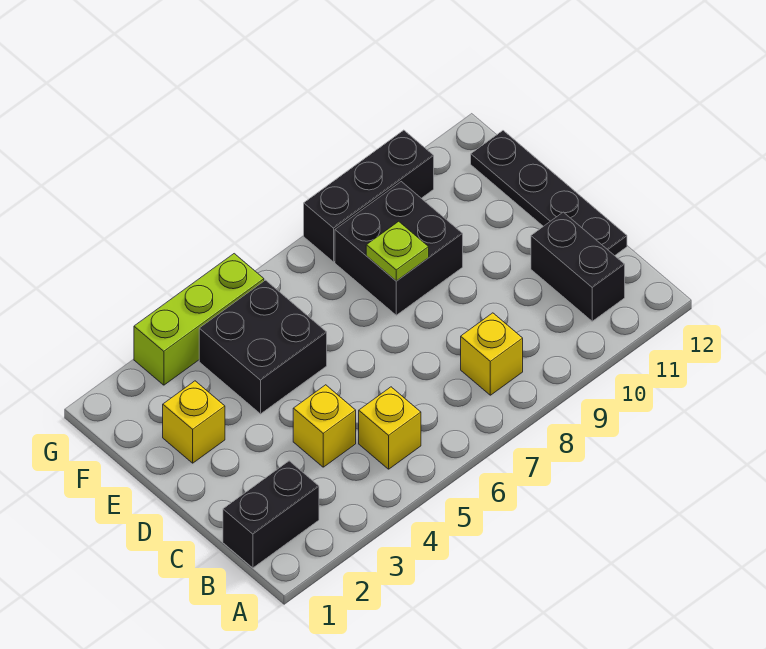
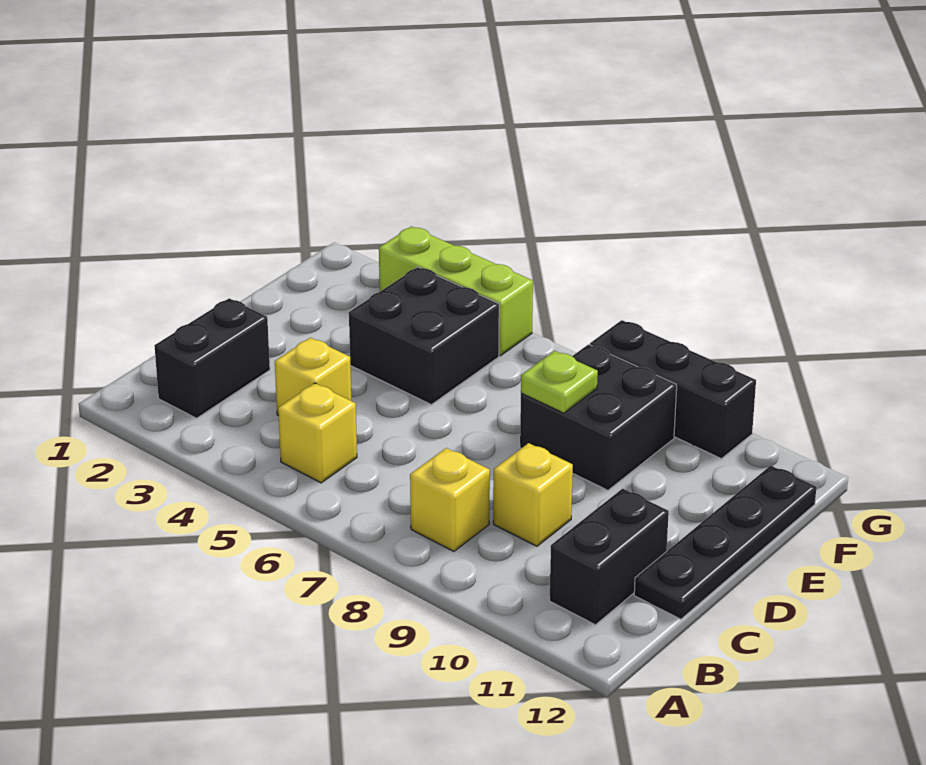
black brick B1:B2 level 1 -> black brick B2:C2 level 1
yellow brick E2 level 1 -> yellow brick C9 level 1

